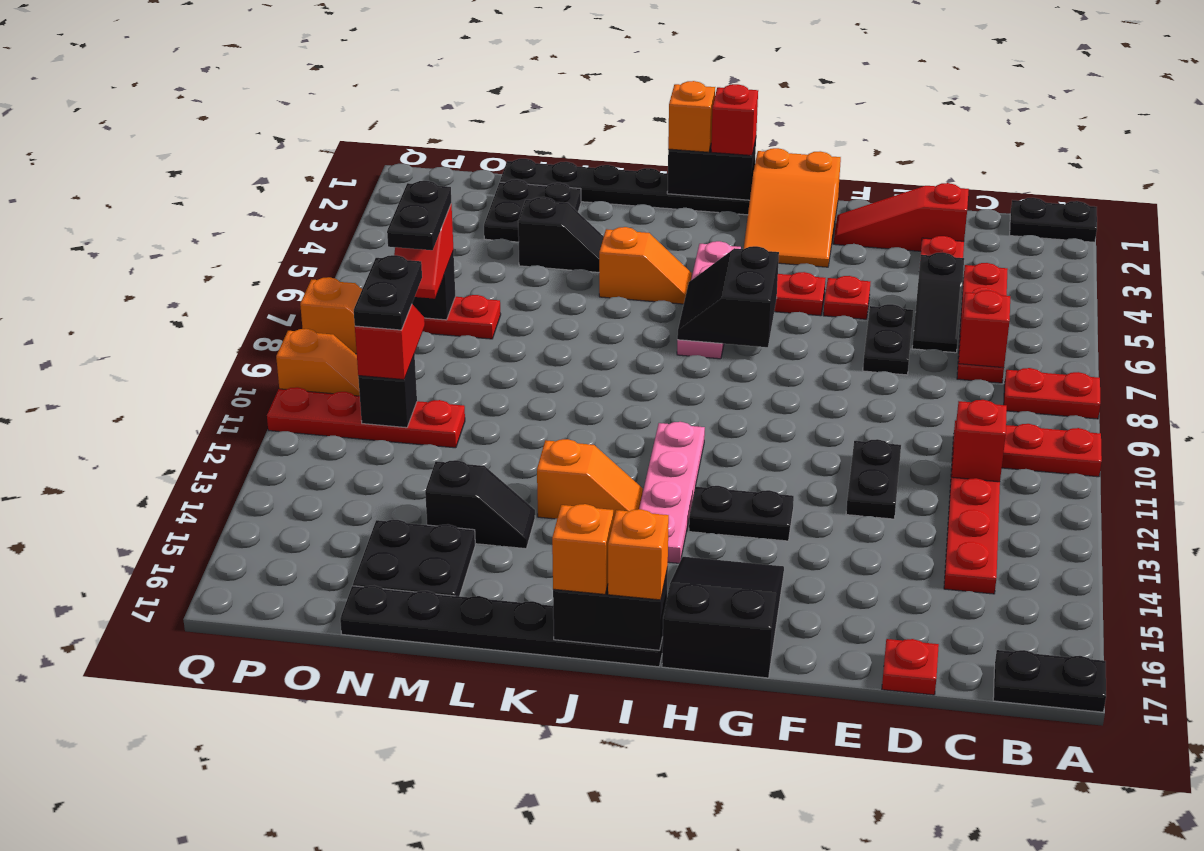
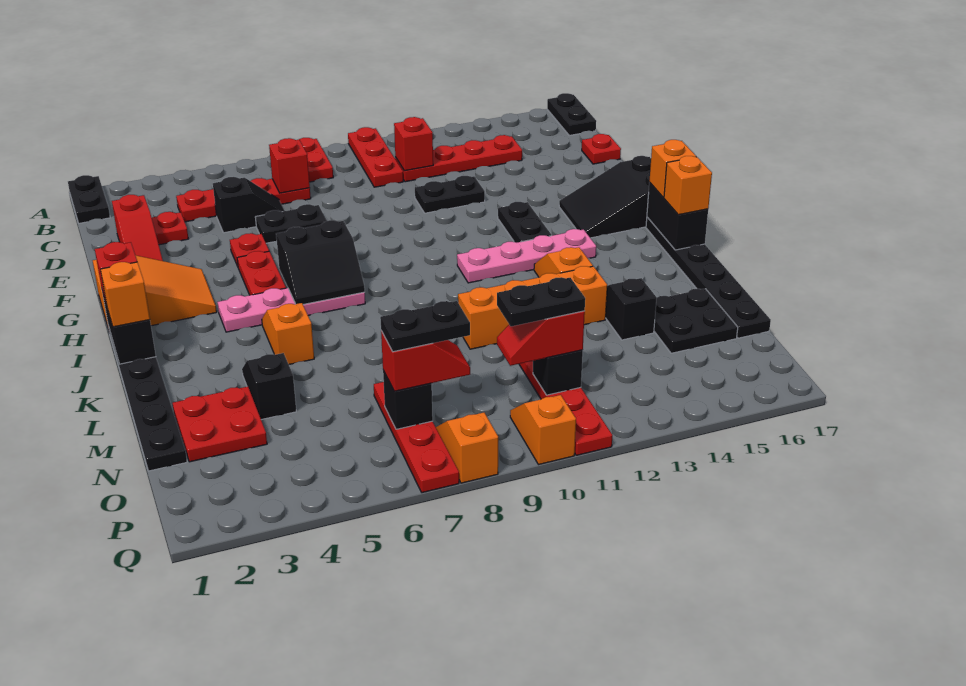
none -> orange brick L10:L13 level 1
black plate M2:N3 level 1 -> red plate M2:N3 level 1

